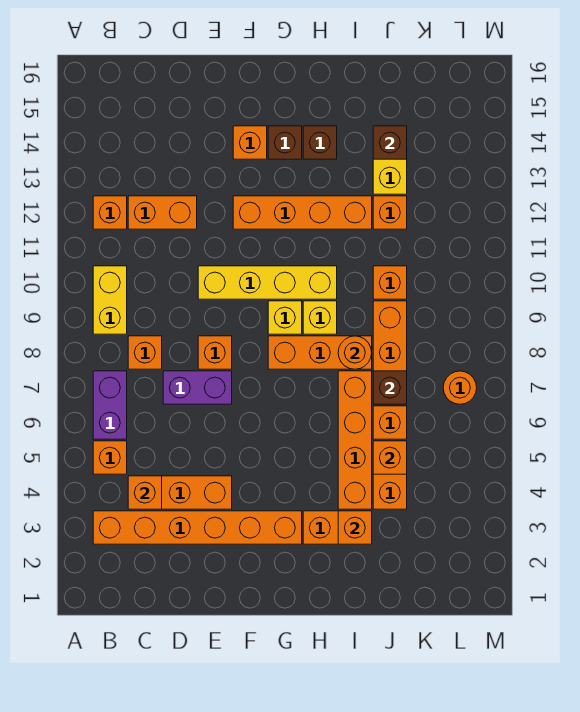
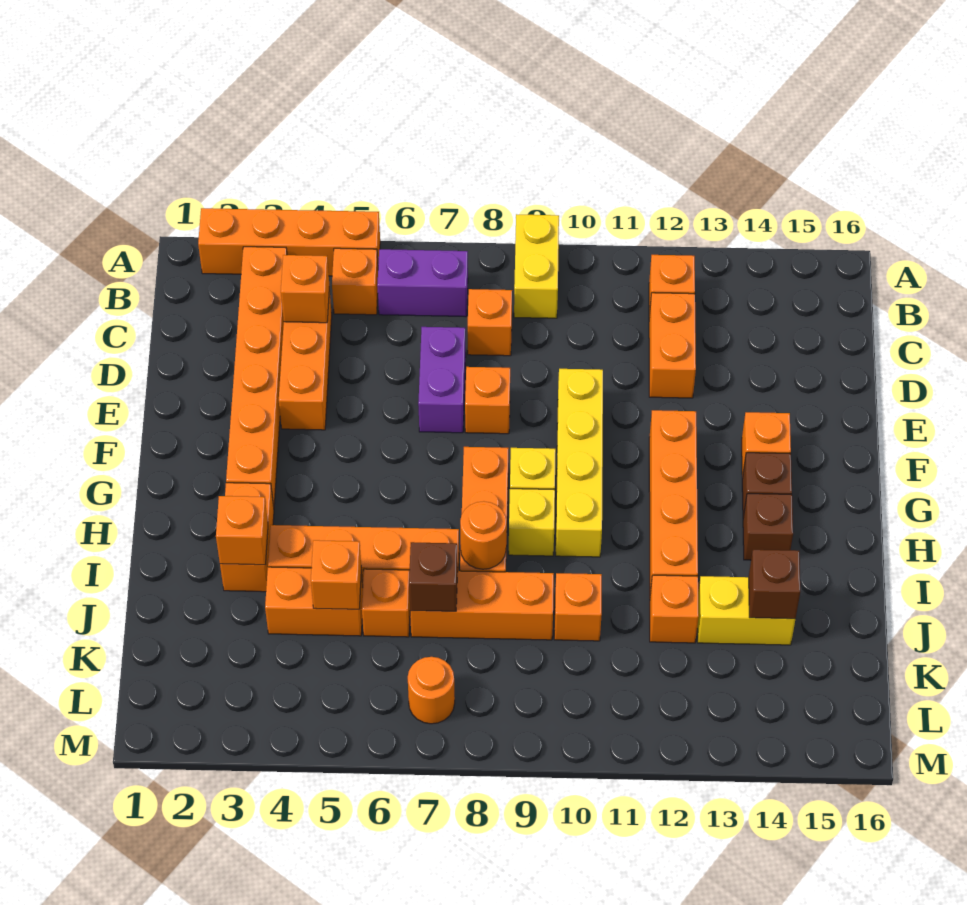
none -> orange brick A2:A5 level 1
yellow brick B9:B10 level 1 -> yellow brick A9:B9 level 1

